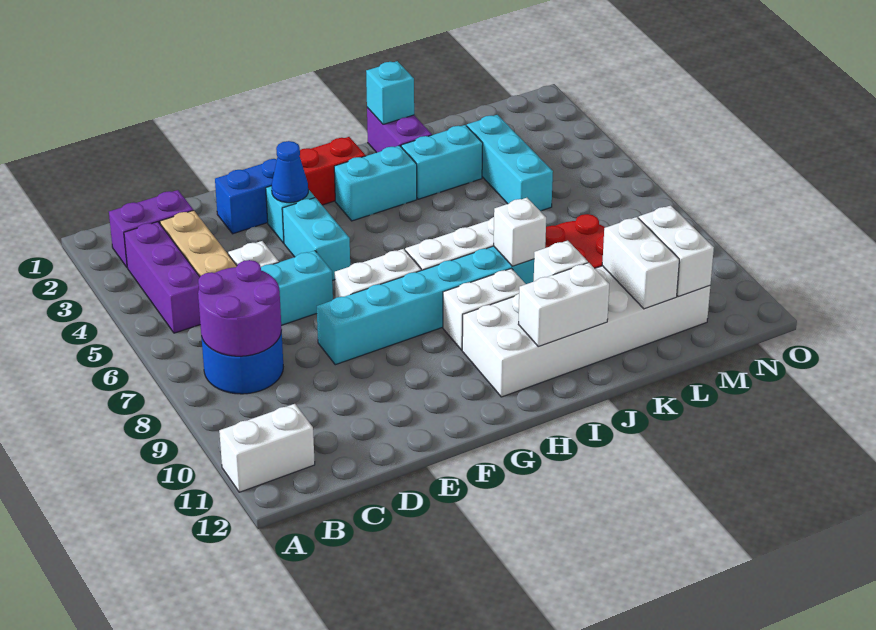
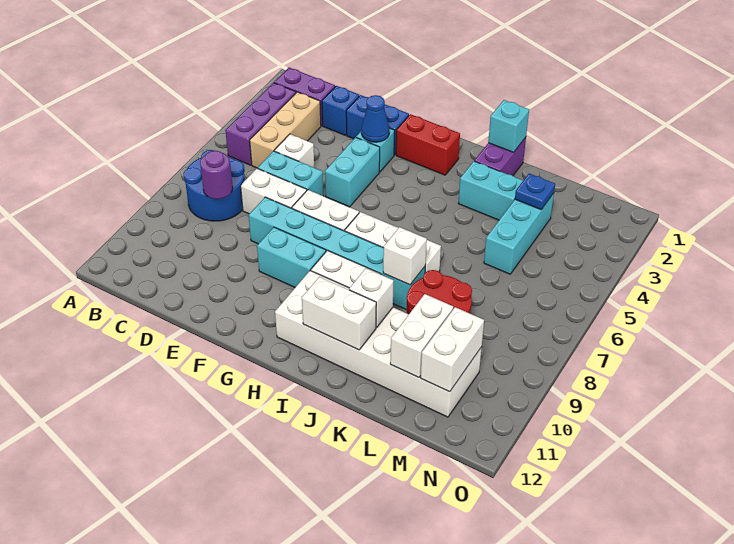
white brick A11:B11 level 1 -> white brick D7:E7 level 1
purple round brick B7:C8 level 2 -> purple round brick C8 level 2
none -> blue brick D2 level 1
cyan brick H3:I3 level 1 -> cyan brick F9:G9 level 1
none -> blue plate L3 level 2

